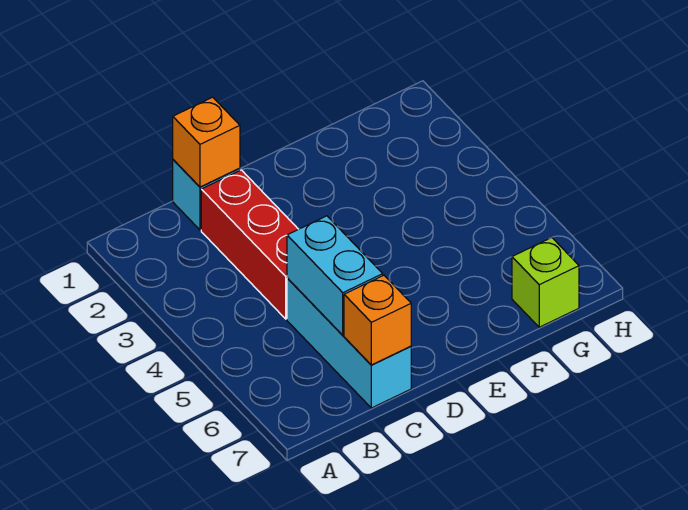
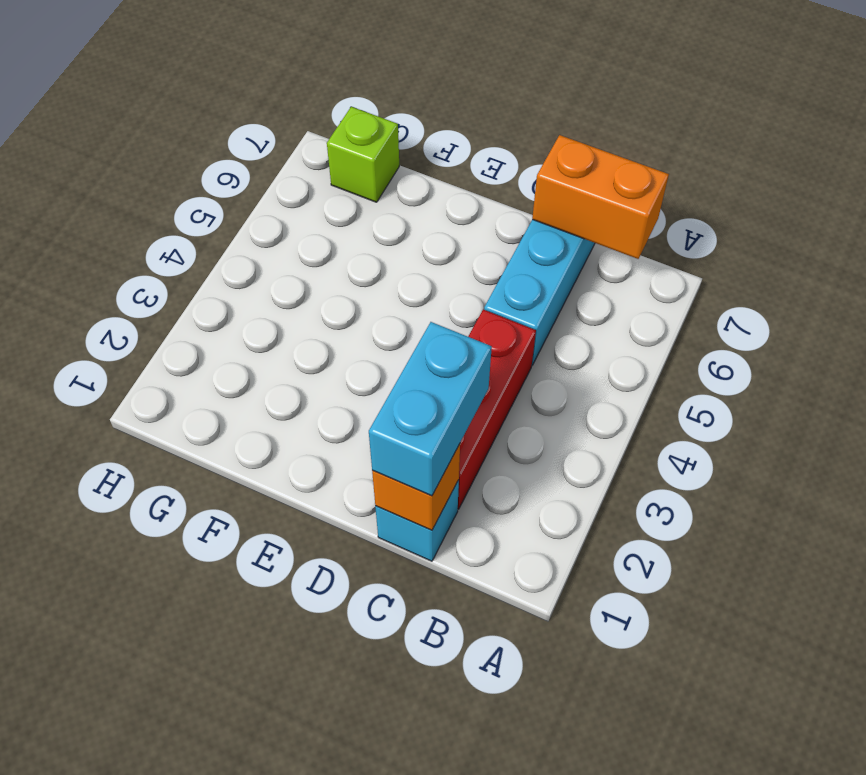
cyan brick C5:C6 level 2 -> cyan brick C1:C2 level 3
orange brick C7 level 2 -> orange brick B7:C7 level 2

